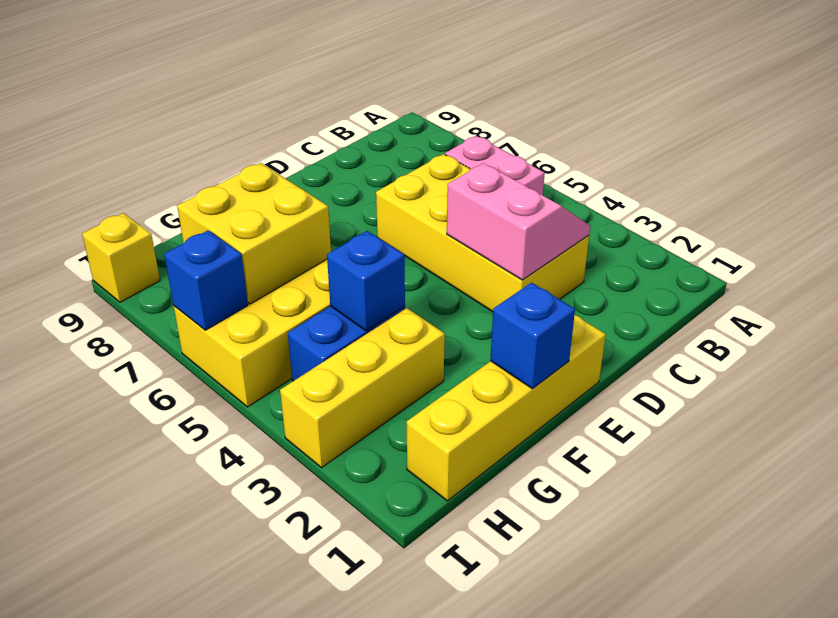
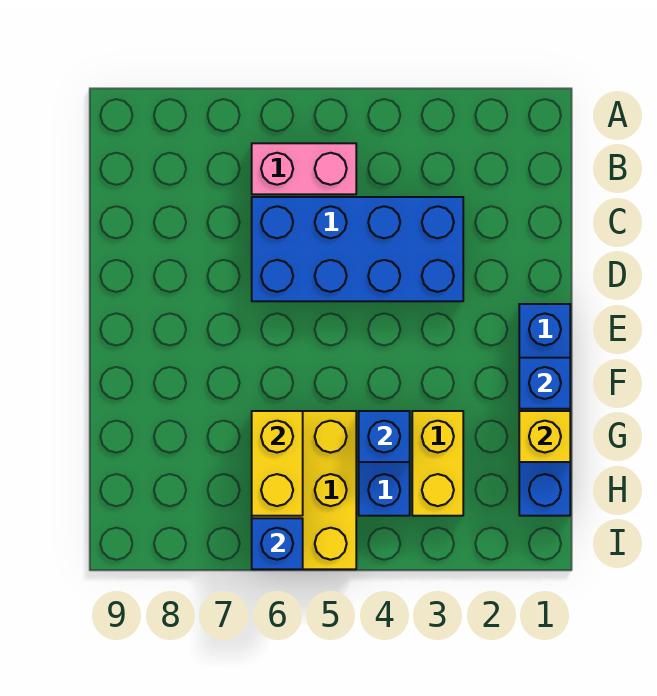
yellow brick C3:D6 level 1 -> blue brick C3:D6 level 1
pink slope C3:D4 level 2 top D -> none
yellow brick E1:H1 level 1 -> blue brick E1:H1 level 1
yellow brick G3:I3 level 1 -> yellow brick G3:H3 level 1
yellow brick G6:H7 level 2 -> yellow brick G6:H6 level 2
yellow brick I9 level 1 -> yellow brick G1 level 2

